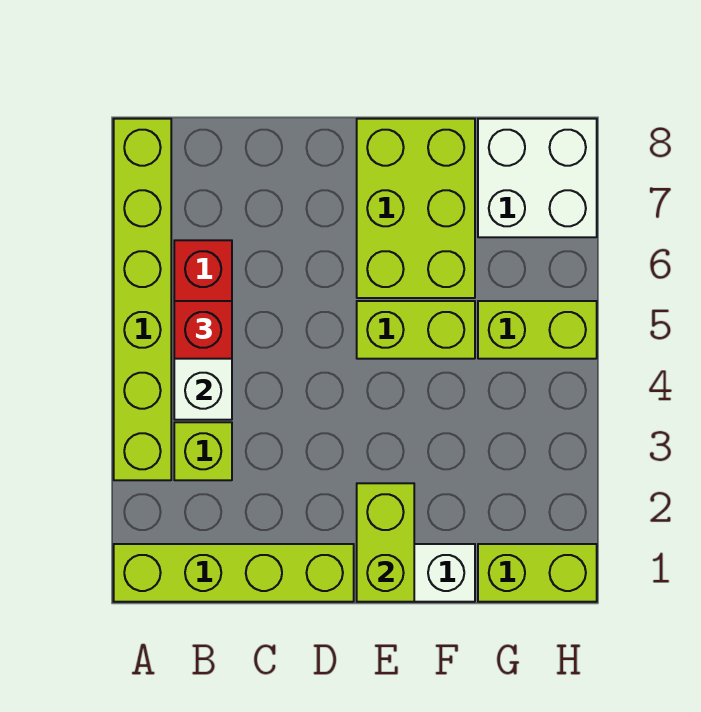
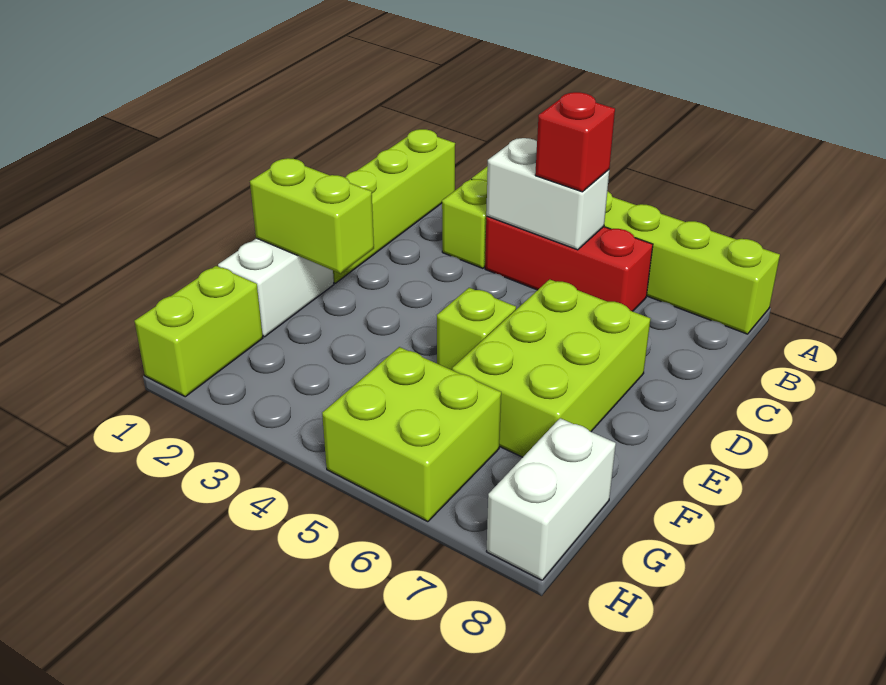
lime brick E5:F5 level 1 -> lime brick E5 level 1
lime brick E6:F8 level 1 -> lime brick D6:F7 level 1
lime brick G5:H5 level 1 -> lime brick G5:H6 level 1
white brick G7:H8 level 1 -> white brick G8:H8 level 1

